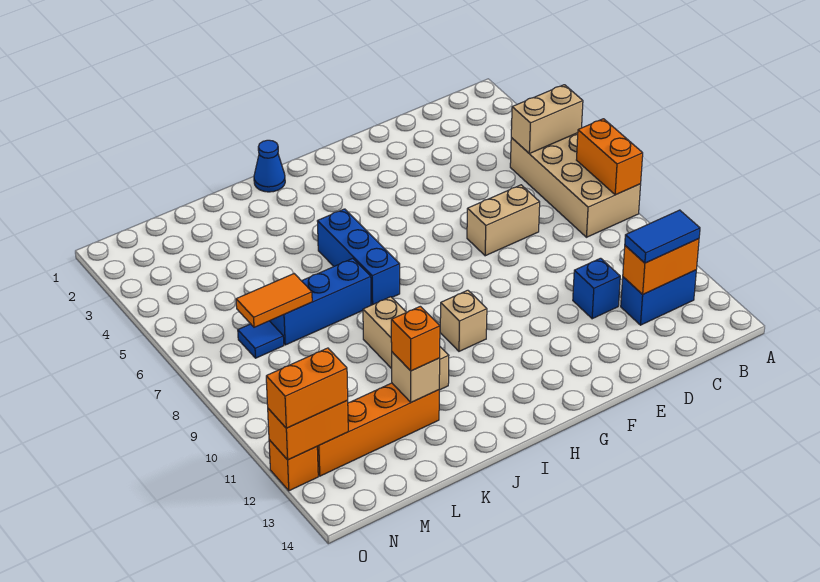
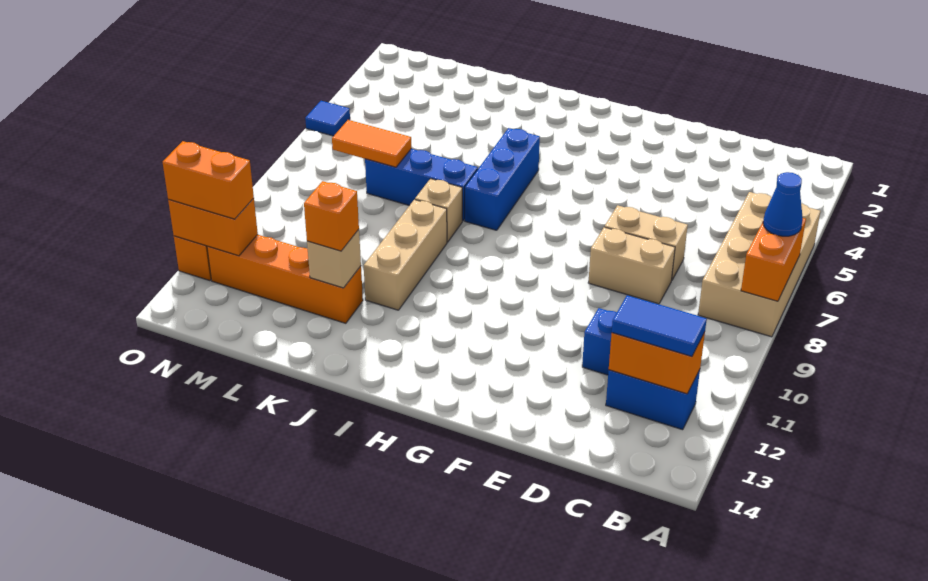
tan brick A5:B5 level 2 -> tan brick D8:E8 level 1
tan brick H10 level 1 -> tan brick J8 level 1
blue cone I1 level 1 -> blue cone A7 level 3
blue tile M7 level 1 -> blue tile O5 level 1

